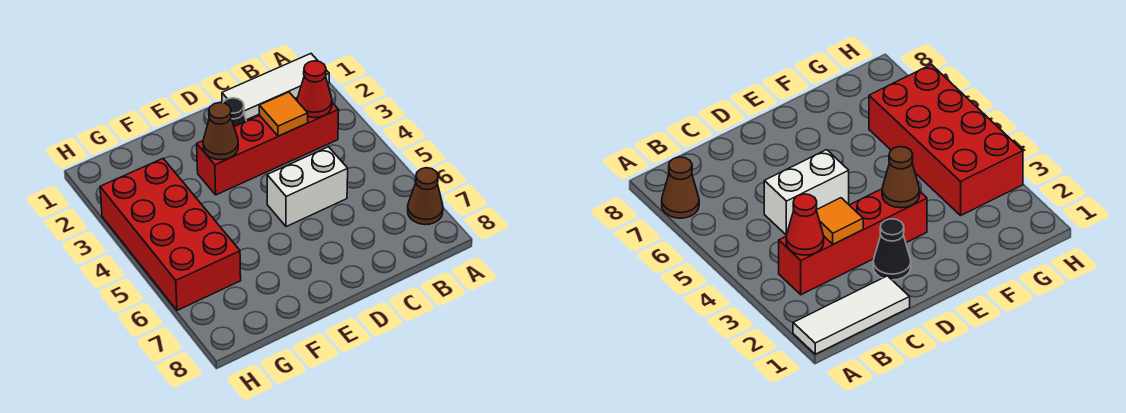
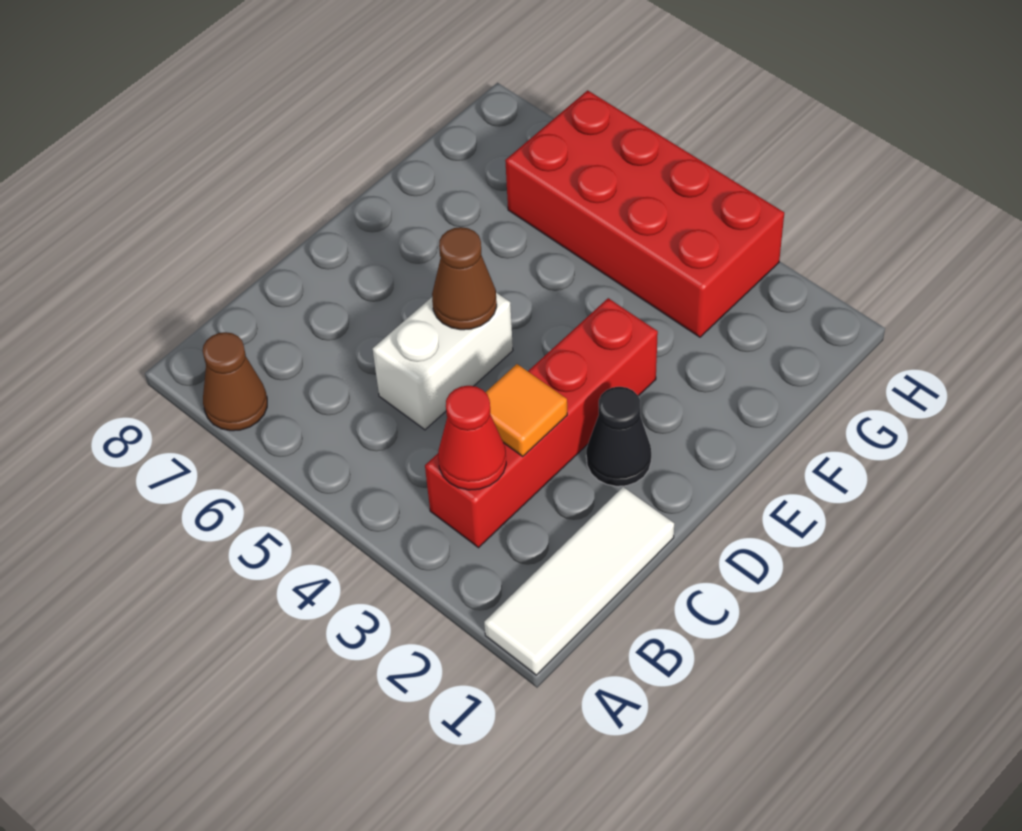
brown cone E3 level 2 -> brown cone D5 level 2

